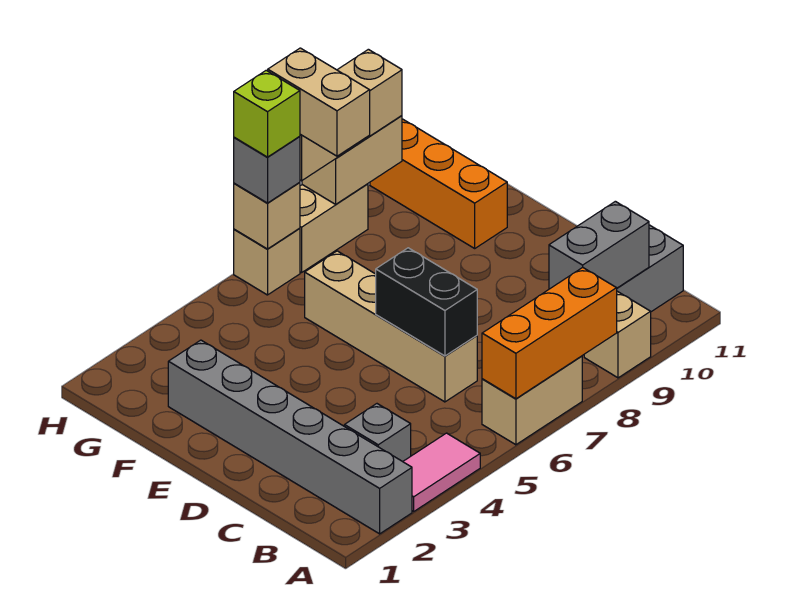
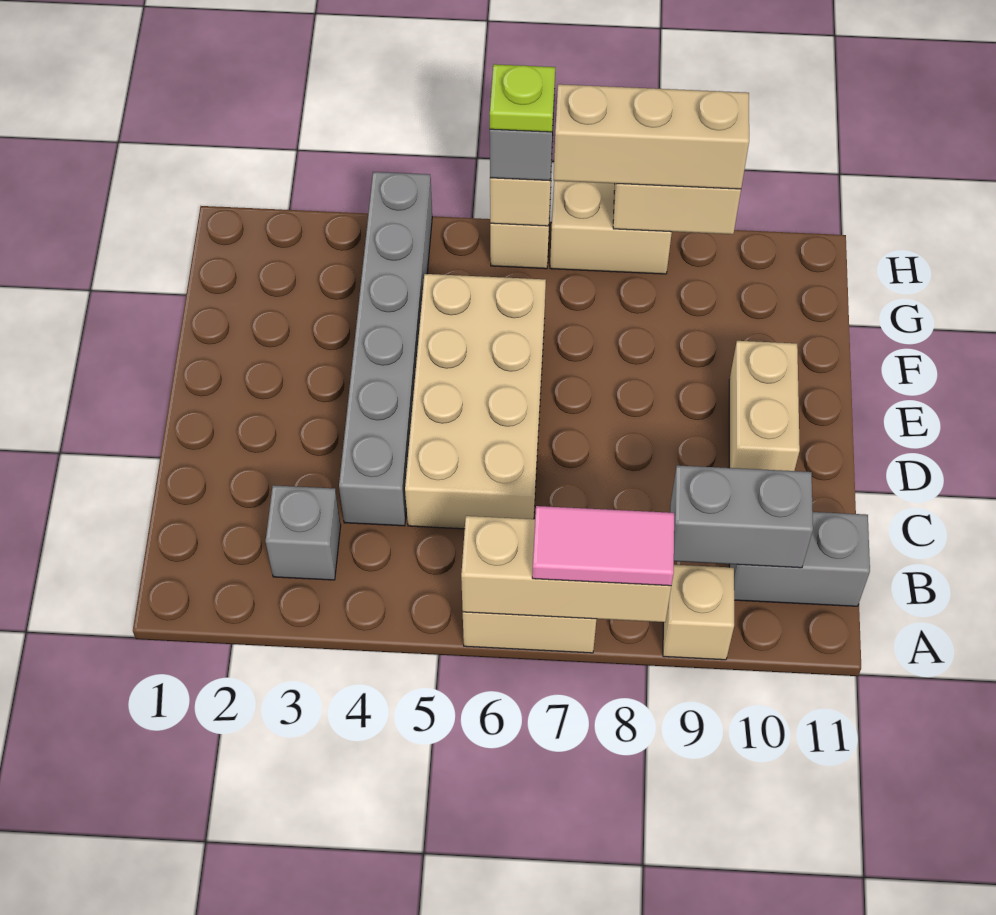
grey brick A2:F2 level 1 -> grey brick C4:H4 level 1
pink tile A3:A4 level 1 -> pink tile A7:A8 level 3
orange brick A6:A8 level 2 -> tan brick A6:A8 level 2
tan brick C6:F6 level 1 -> tan brick C5:F6 level 1
black brick C6:D6 level 2 -> none
orange brick F10:H10 level 1 -> none
tan brick G7:H7 level 4 -> tan brick D10:E10 level 1
lime brick H6 level 4 -> lime plate H6 level 4

